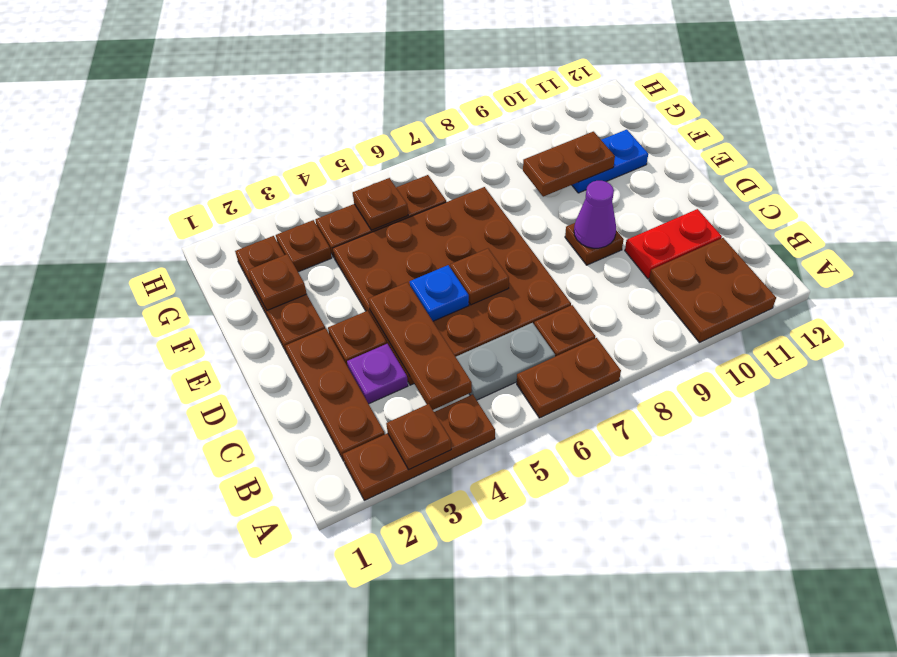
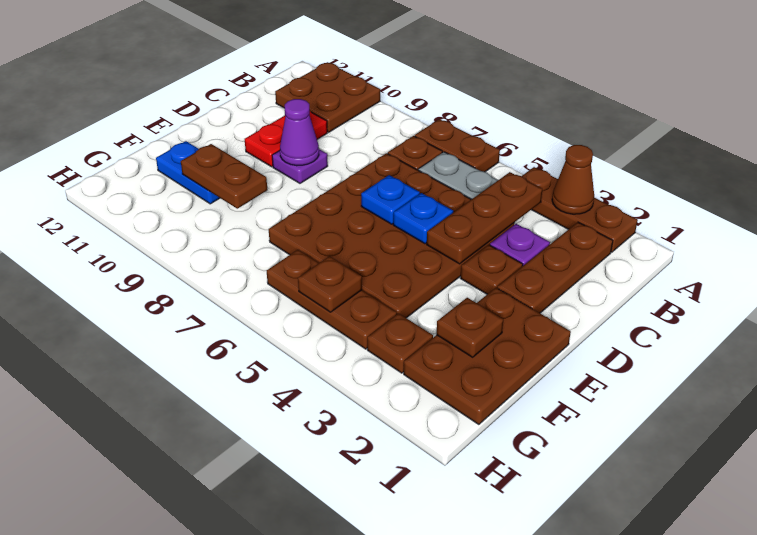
brown plate A3 level 2 -> brown cone A3 level 2
red plate C10:C11 level 1 -> red plate C10:D10 level 1
brown plate D6 level 2 -> blue plate D6 level 2
brown plate D9 level 1 -> purple plate D9 level 1
brown plate E2:G2 level 1 -> brown plate E1:G2 level 1

